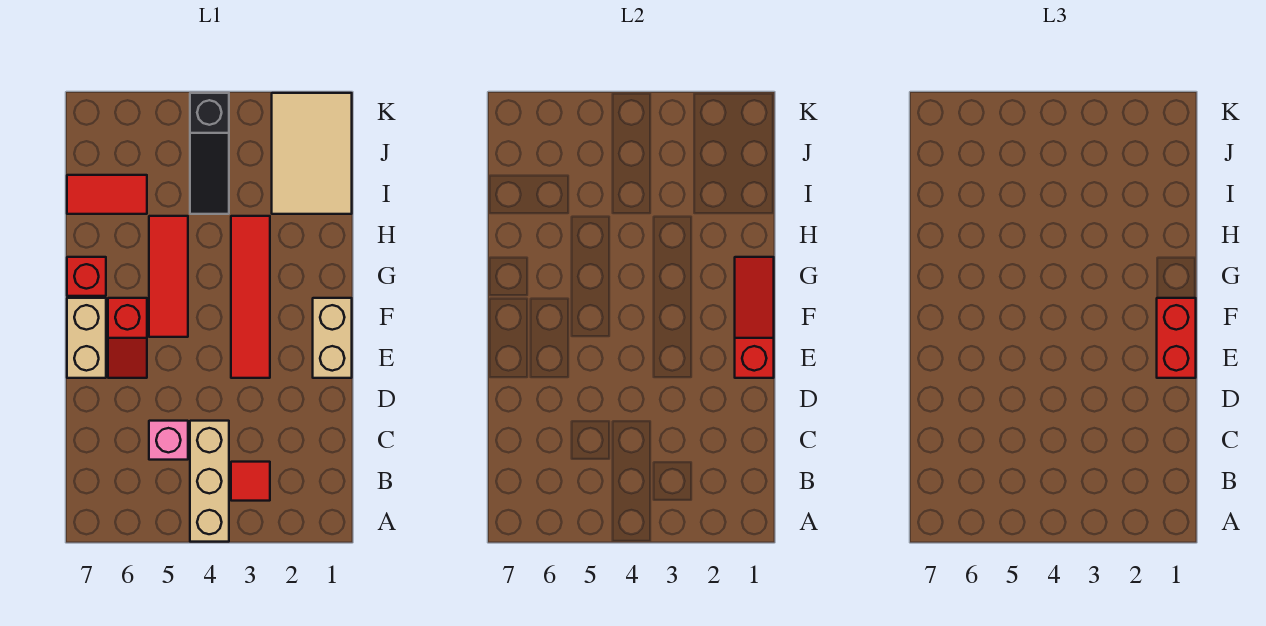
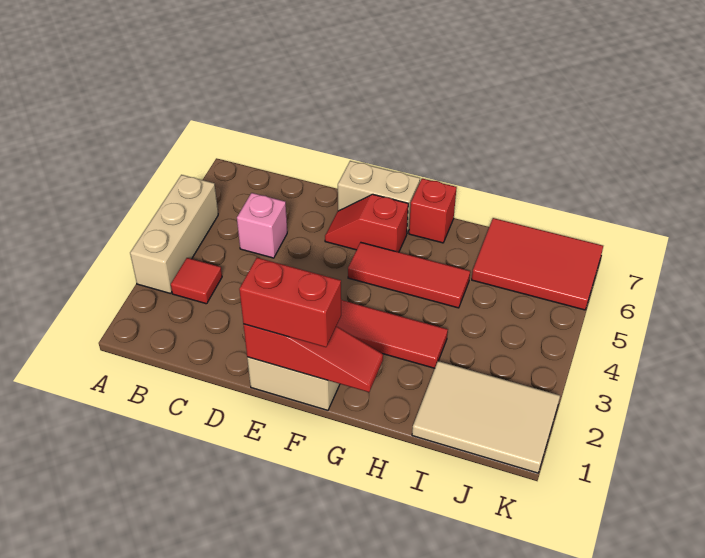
tan brick A4:C4 level 1 -> tan brick A3:A5 level 1
black slope I4:K4 level 1 top K -> none
red tile I6:I7 level 1 -> red tile I6:K7 level 1

